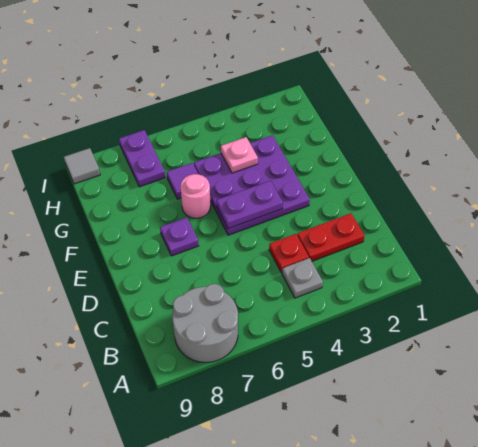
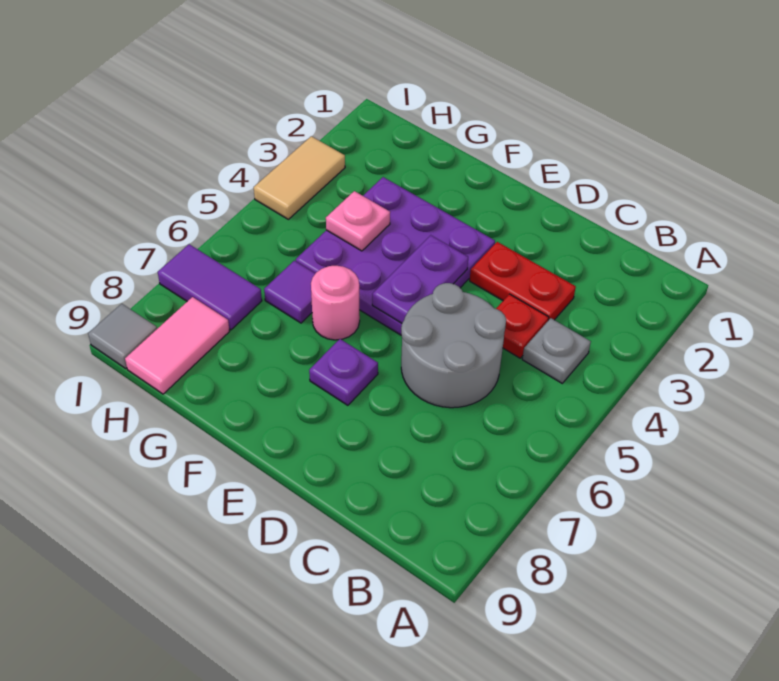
grey round brick A7:B8 level 1 -> grey round brick C5:D6 level 1
red plate C2:C3 level 1 -> red plate C3:D3 level 1
purple plate H7:I7 level 1 -> purple tile H7:I7 level 1
none -> pink tile H8:H9 level 1
none -> tan tile I3:I4 level 1

